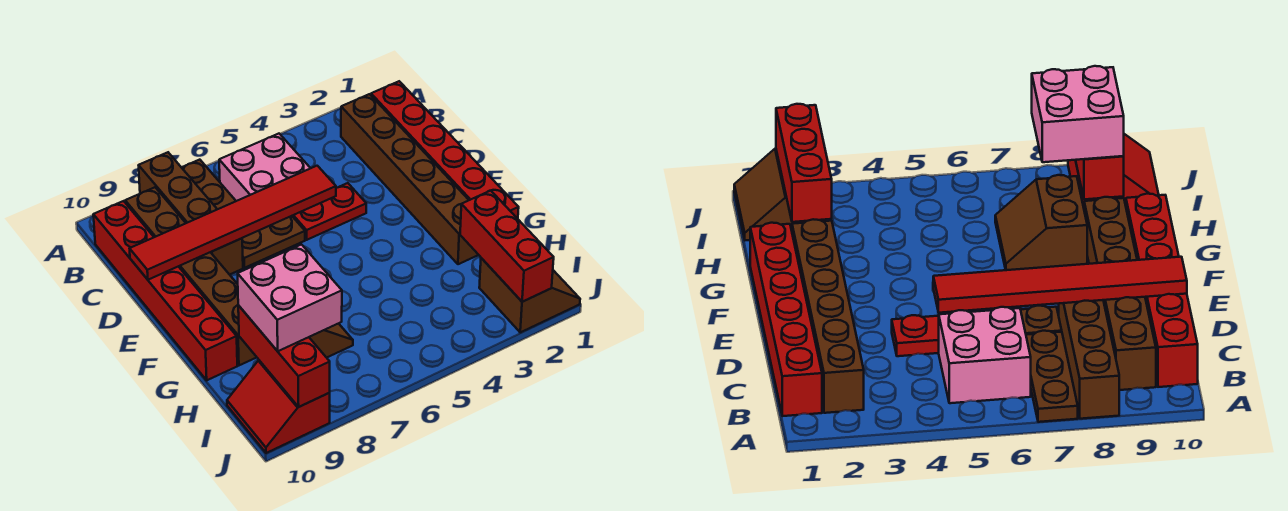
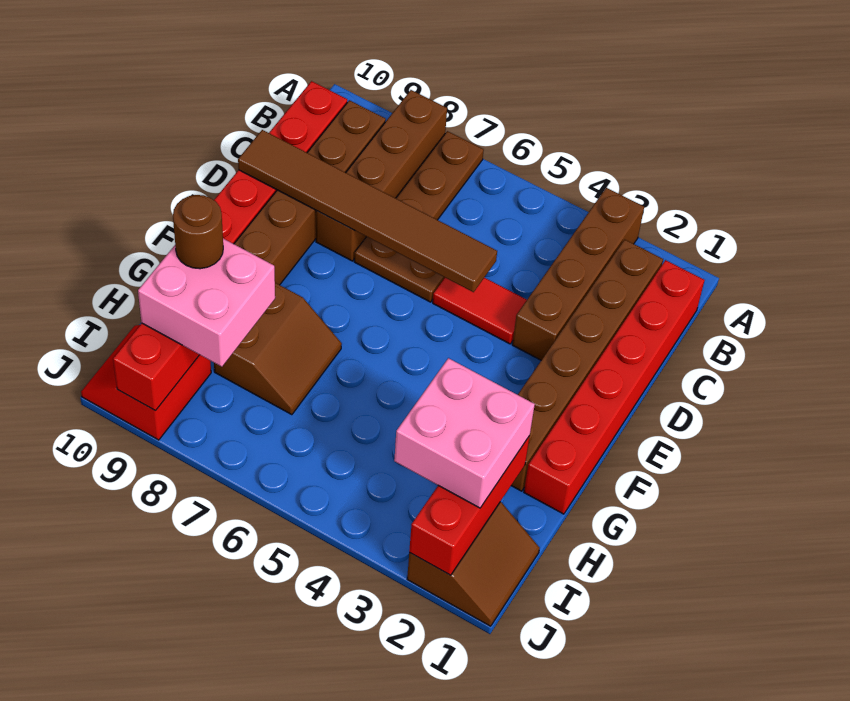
none -> brown brick A3:D3 level 1
pink brick B5:C6 level 1 -> pink brick H2:I3 level 3
red plate D4:D5 level 1 -> red tile D4:D5 level 1
red tile D5:D10 level 2 -> brown tile D5:D10 level 2
none -> brown round brick H9 level 4

